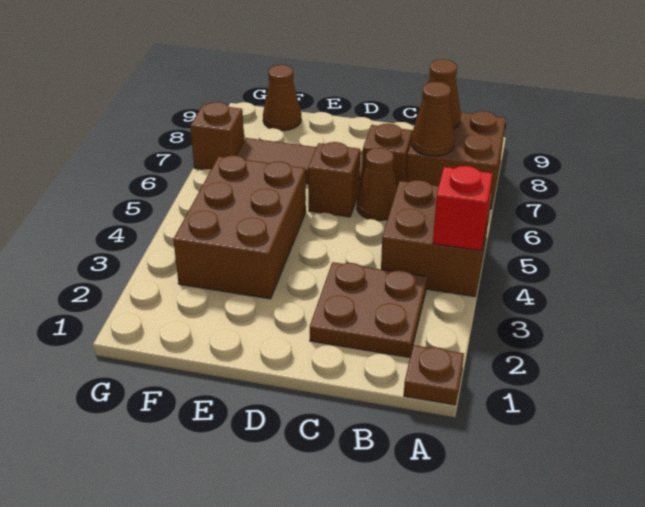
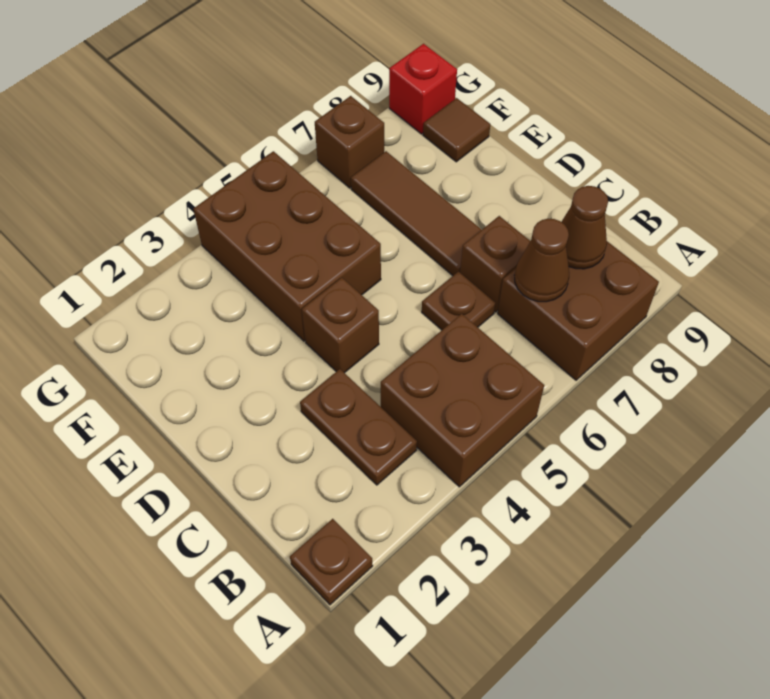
red brick A4 level 2 -> red brick G9 level 1
brown plate B2:C3 level 1 -> brown plate B3:C3 level 1
brown cone C6 level 1 -> brown plate C6 level 1
brown brick D6 level 1 -> brown brick D4 level 1
brown brick E3:F5 level 1 -> brown brick E4:G5 level 1
brown cone F9 level 1 -> brown tile F9 level 1

